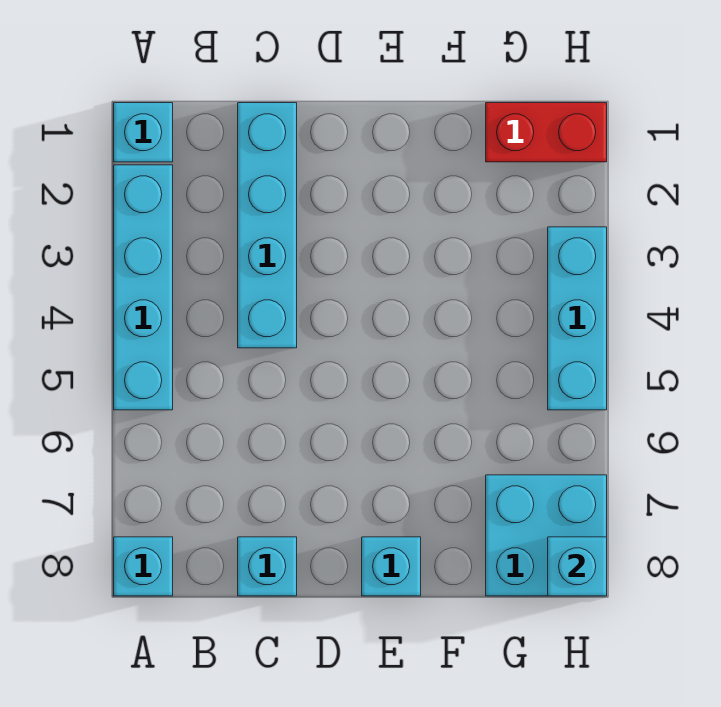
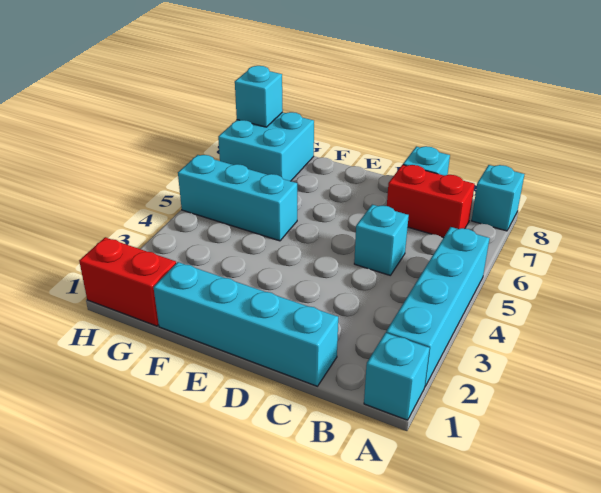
none -> red brick B7:C7 level 1
cyan brick C1:C4 level 1 -> cyan brick C1:F1 level 1
cyan brick E8 level 1 -> cyan brick C5 level 1
cyan brick H3:H5 level 1 -> cyan brick F5:H5 level 1

